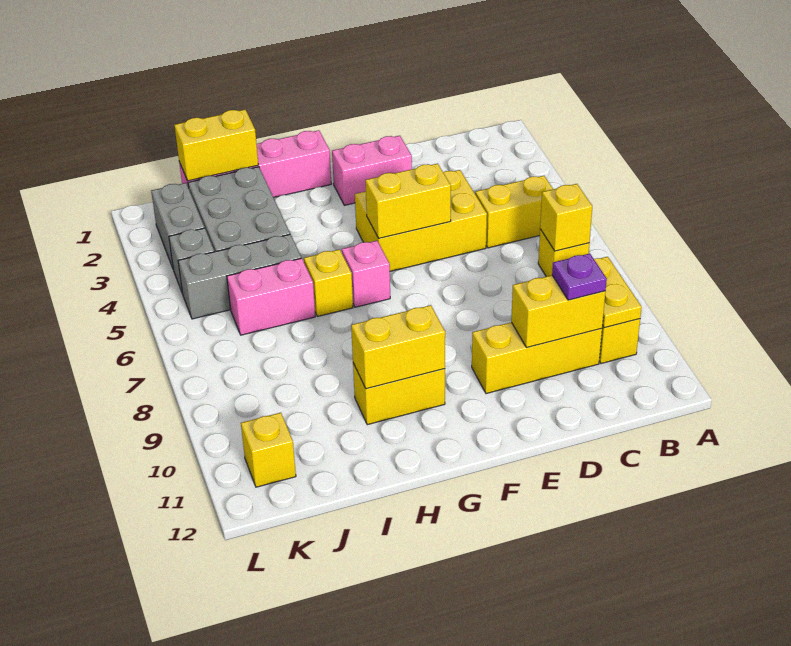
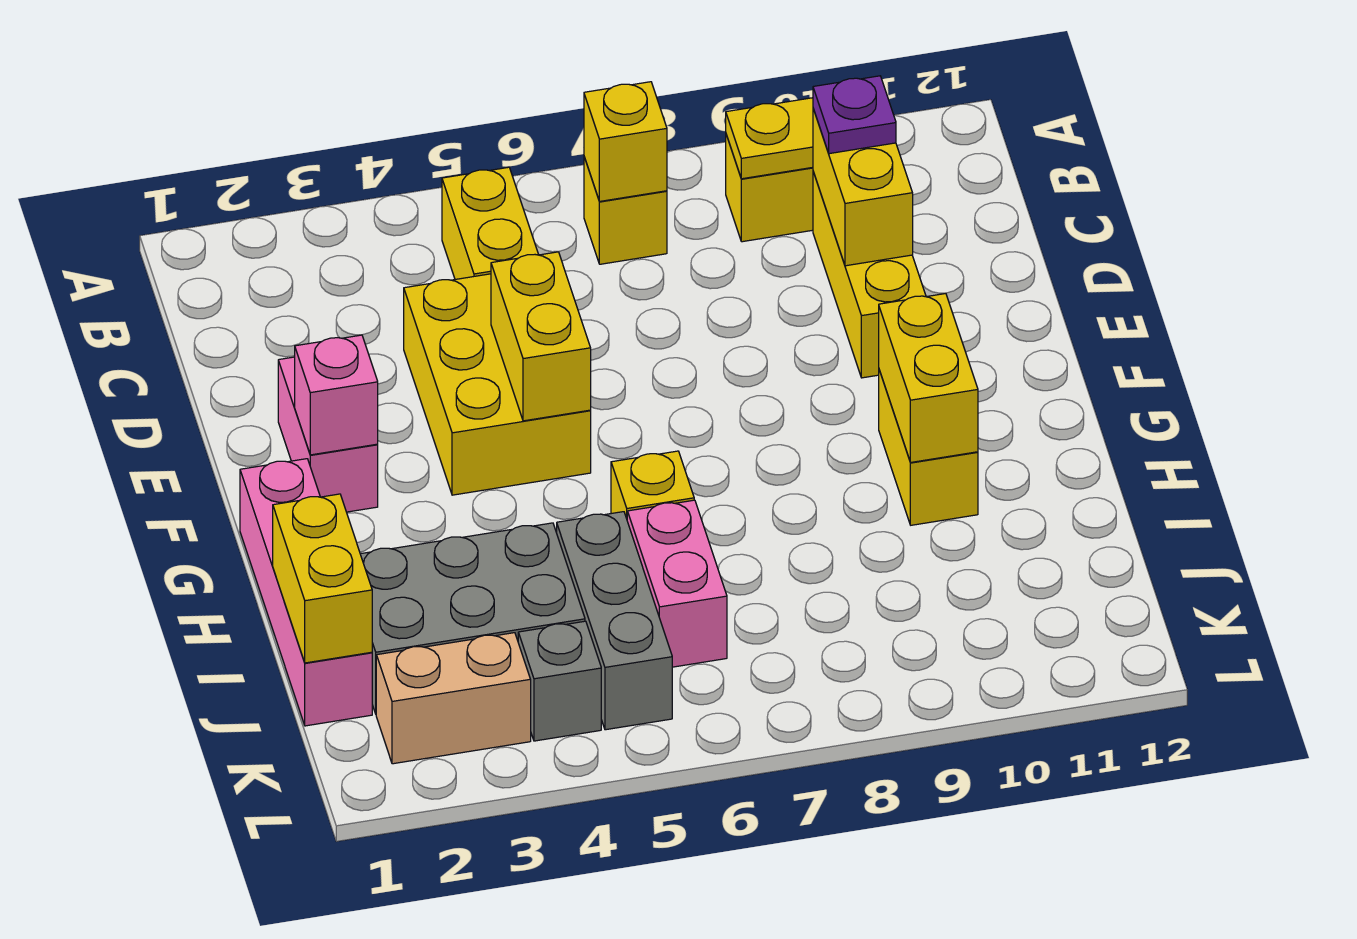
pink brick G6 level 1 -> pink brick F2 level 2
grey brick K2:K3 level 1 -> tan brick K2:K3 level 1
yellow brick K11 level 1 -> none

